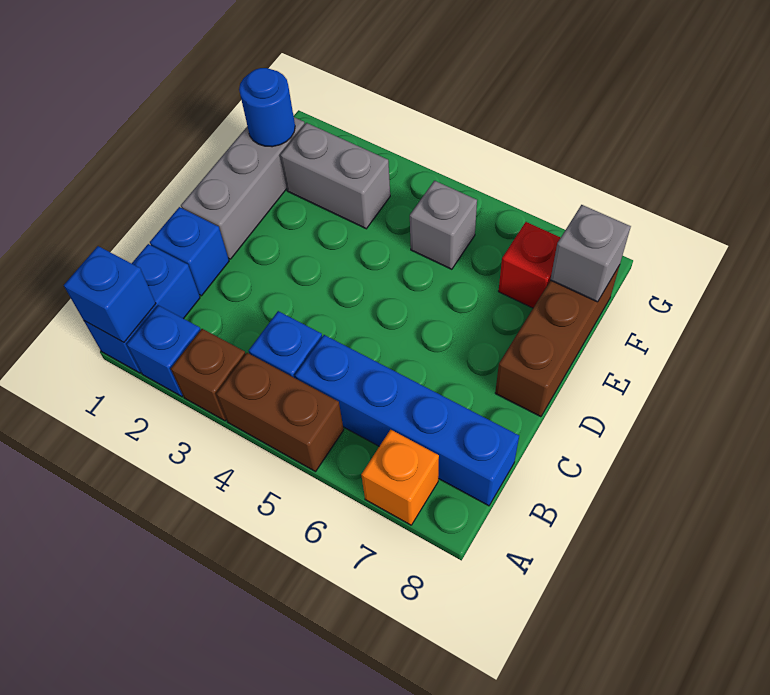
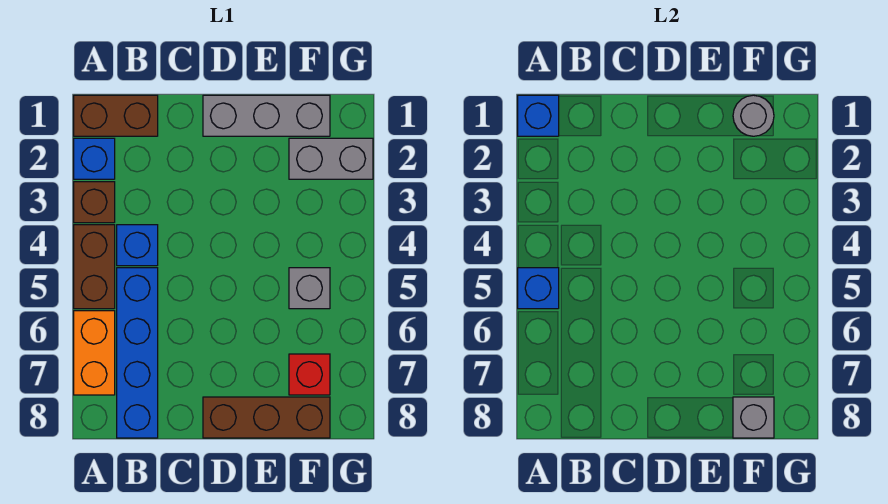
blue brick A1:B1 level 1 -> brown brick A1:B1 level 1
orange brick A7 level 1 -> orange brick A6:A7 level 1
blue brick C1 level 1 -> blue brick A5 level 2
blue round brick F1 level 2 -> grey round brick F1 level 2
grey brick F2:F3 level 1 -> grey brick F2:G2 level 1

